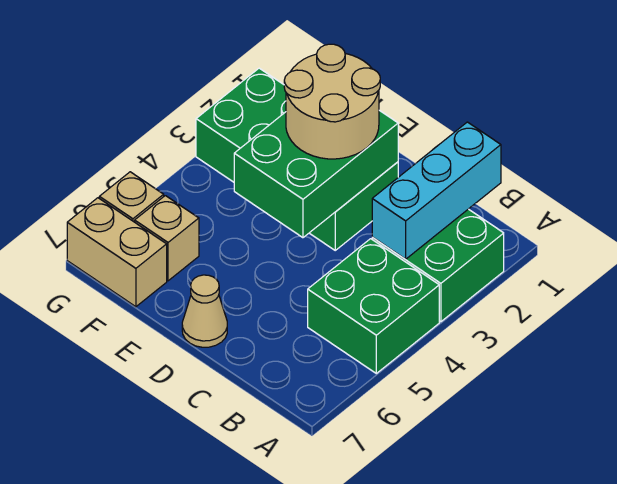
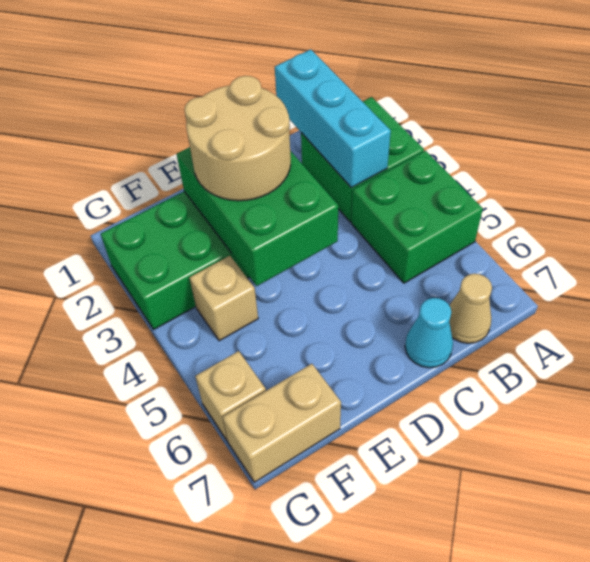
none -> cyan cone C7 level 1
tan cone D7 level 1 -> tan cone B7 level 1
tan brick F6 level 1 -> tan brick F4 level 1

